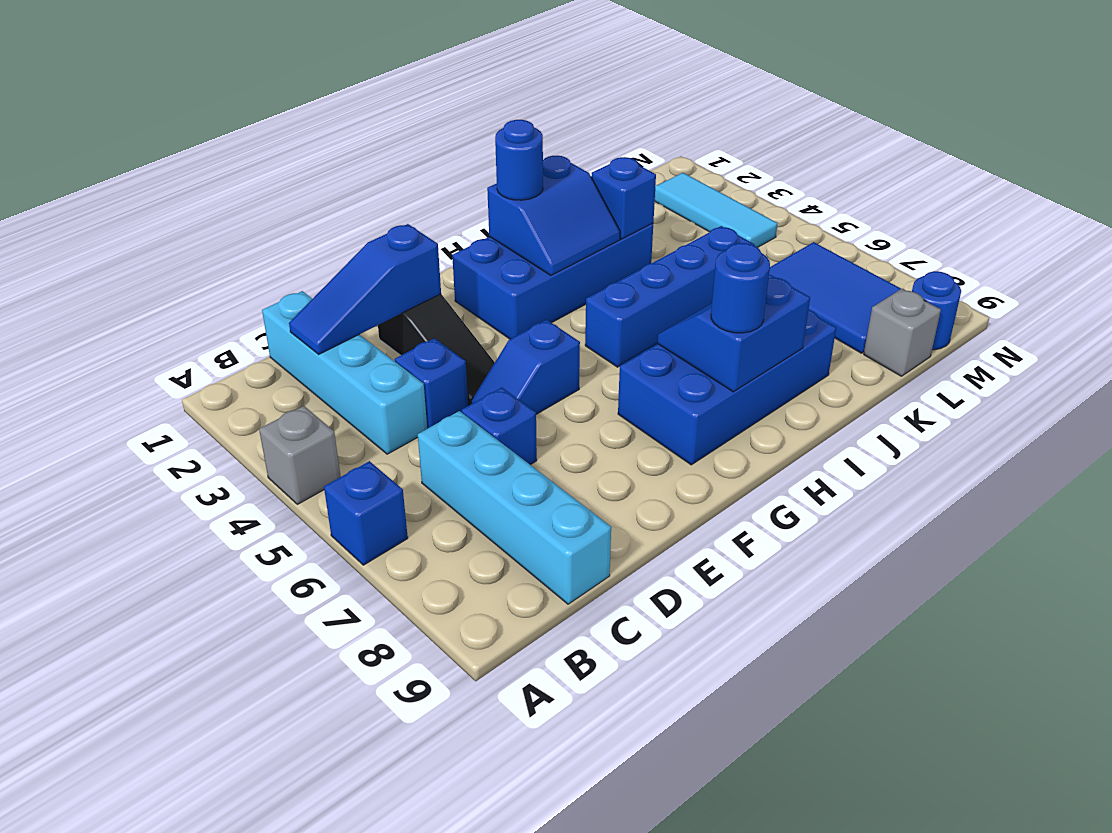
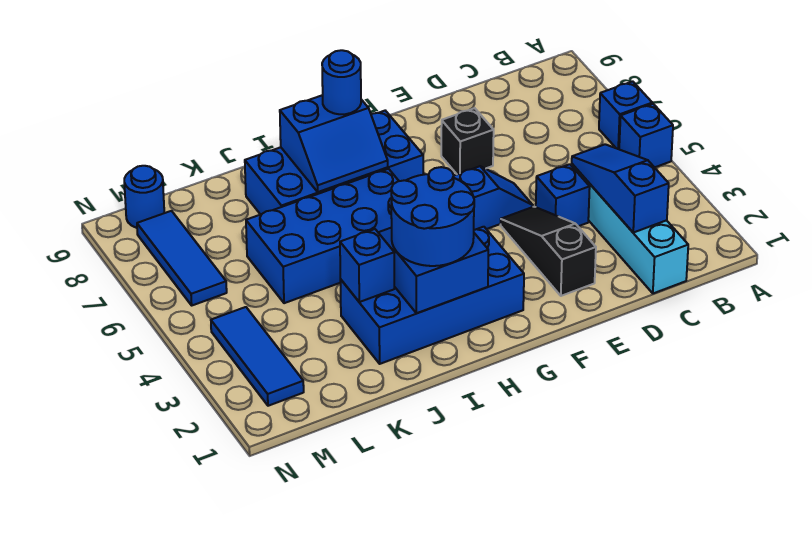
grey brick A4 level 1 -> none
blue slope C2:E2 level 2 top E -> blue slope C2:C4 level 2 top 2
cyan brick C6:C9 level 1 -> none
blue brick D6 level 1 -> blue brick A5 level 1
none -> black brick E7 level 1
blue round brick H2 level 3 -> blue round brick H2:I3 level 3
blue brick H5:K5 level 1 -> blue brick H5:K6 level 1
blue tile L6:M8 level 1 -> blue tile M6:M8 level 1
grey brick L9 level 1 -> none
cyan tile M2:M4 level 1 -> blue tile M2:M4 level 1

